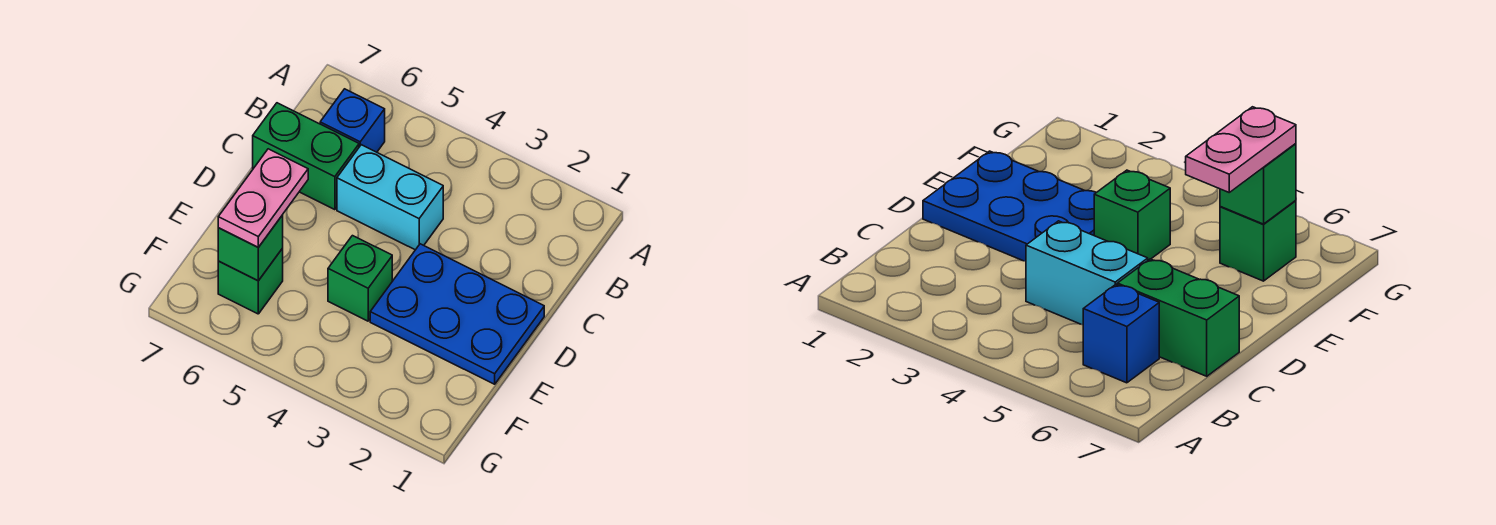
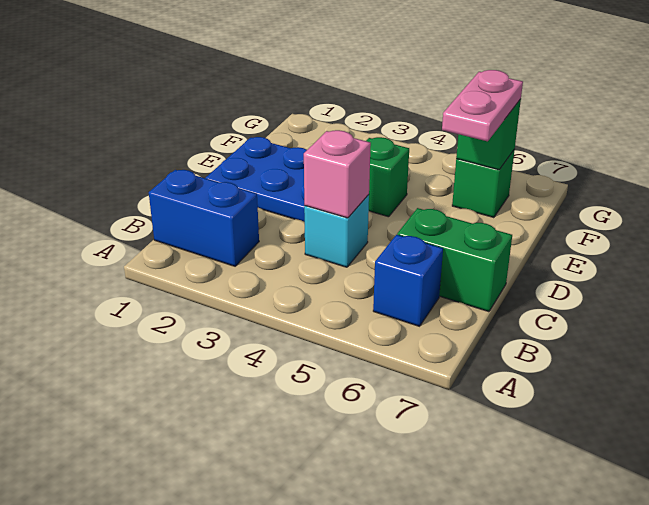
none -> blue brick B1:B2 level 1
cyan brick C4:C5 level 1 -> cyan brick C4 level 1
none -> pink brick C4 level 2

